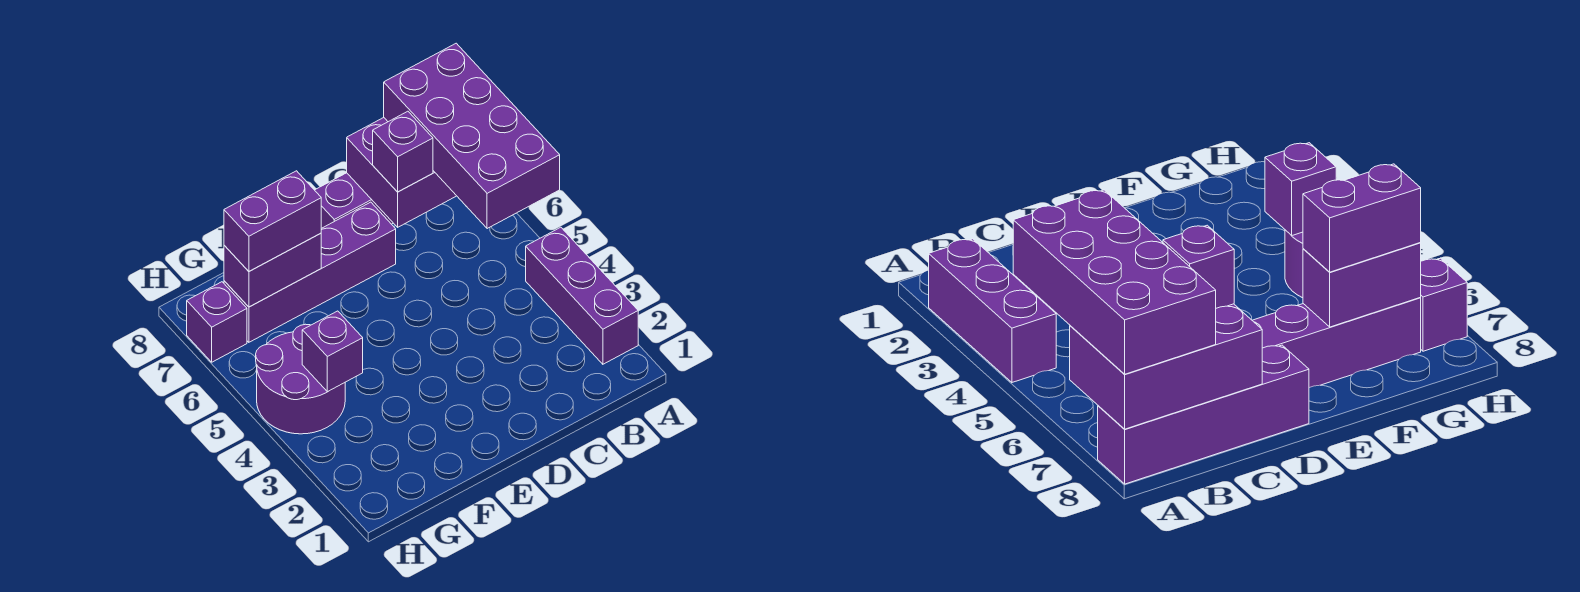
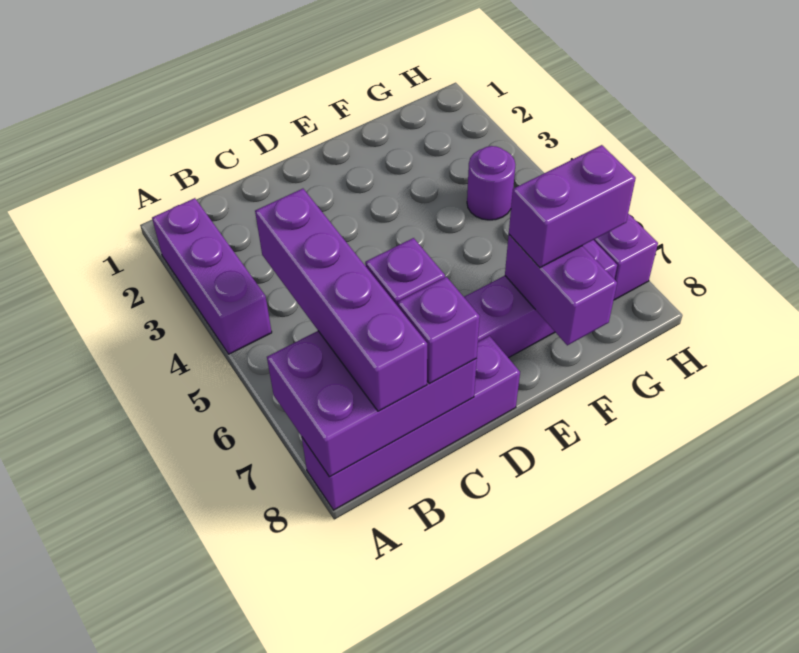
purple brick A5:B8 level 3 -> purple brick B5:B8 level 3
purple brick F7:G7 level 2 -> purple brick F7:F8 level 2
purple round brick G4:H5 level 1 -> purple round brick G4 level 1
purple brick G4 level 2 -> purple brick C8 level 3

